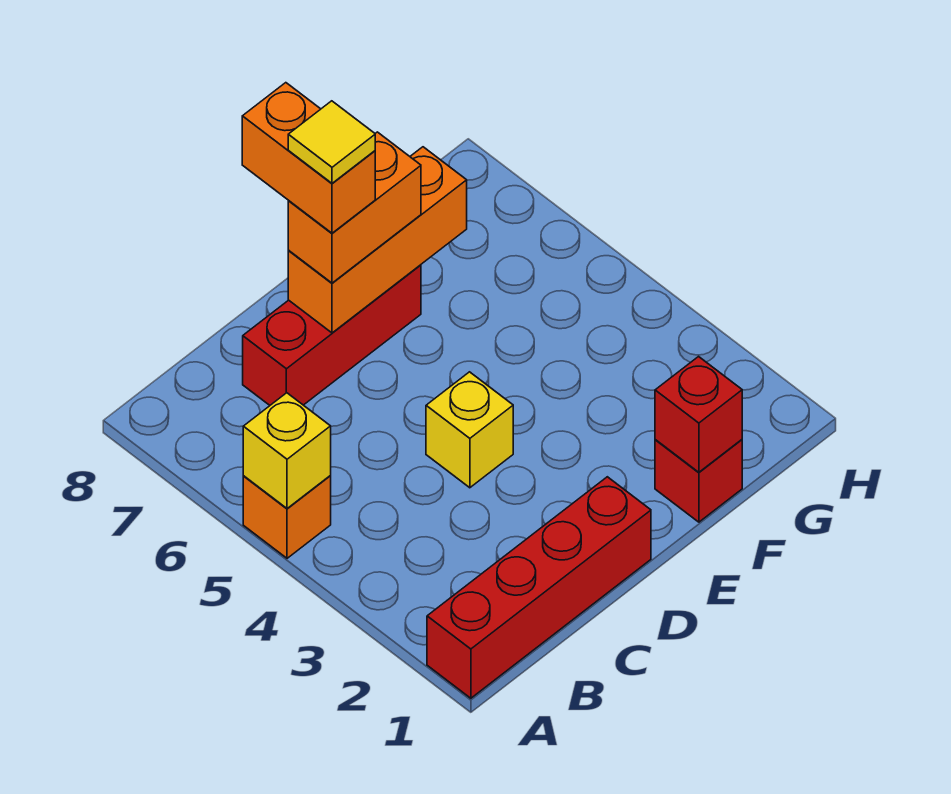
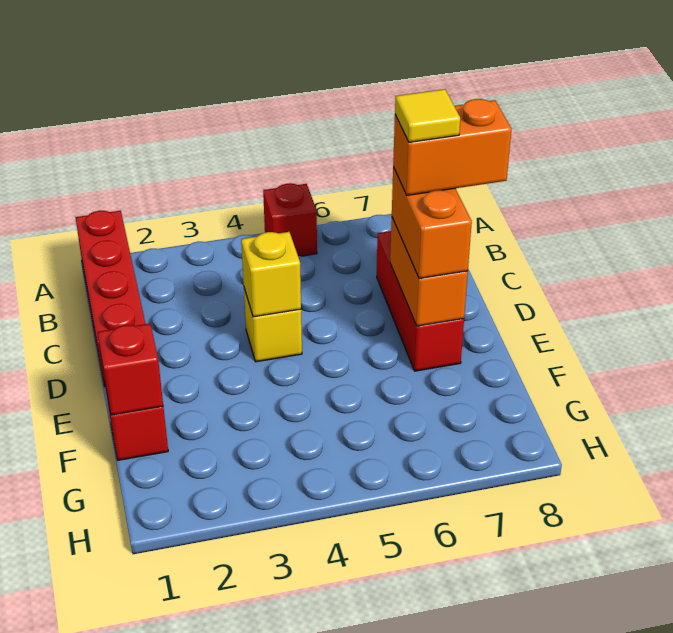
orange brick A5 level 1 -> red brick A5 level 1
yellow brick A5 level 2 -> yellow brick D4 level 2
orange brick D7:F7 level 2 -> orange brick D7:E7 level 2

